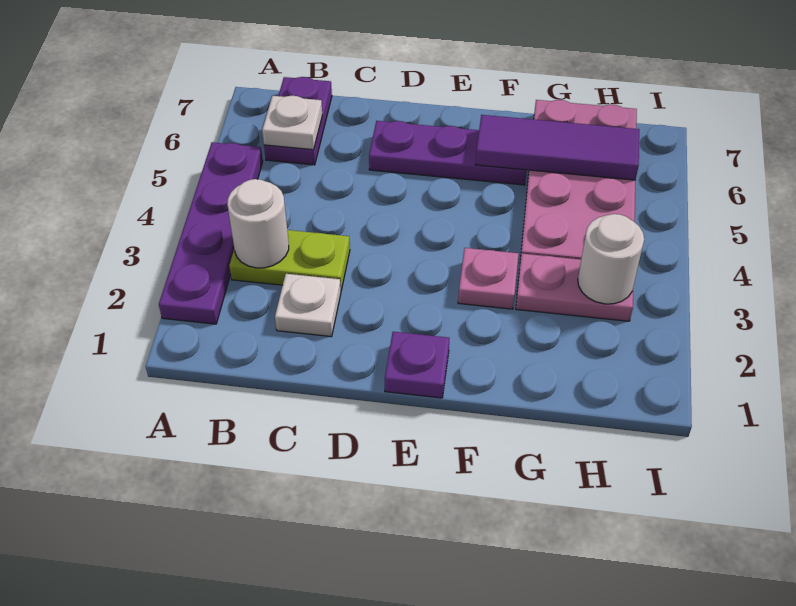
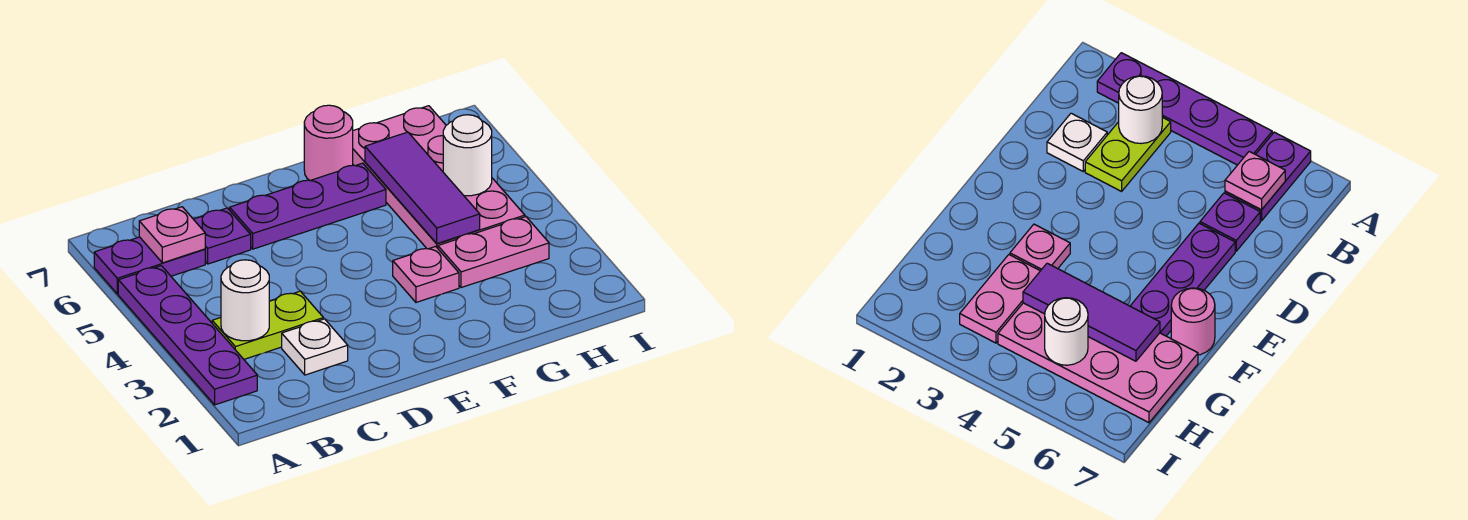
purple plate B6:B7 level 1 -> purple plate A6:B6 level 1
white plate B6 level 2 -> pink plate B6 level 2
purple plate E1 level 1 -> purple plate C6 level 1
purple tile F6:H6 level 2 -> purple tile G4:G6 level 2
none -> pink round brick F7 level 1
white round brick H3 level 2 -> white round brick H5 level 2

